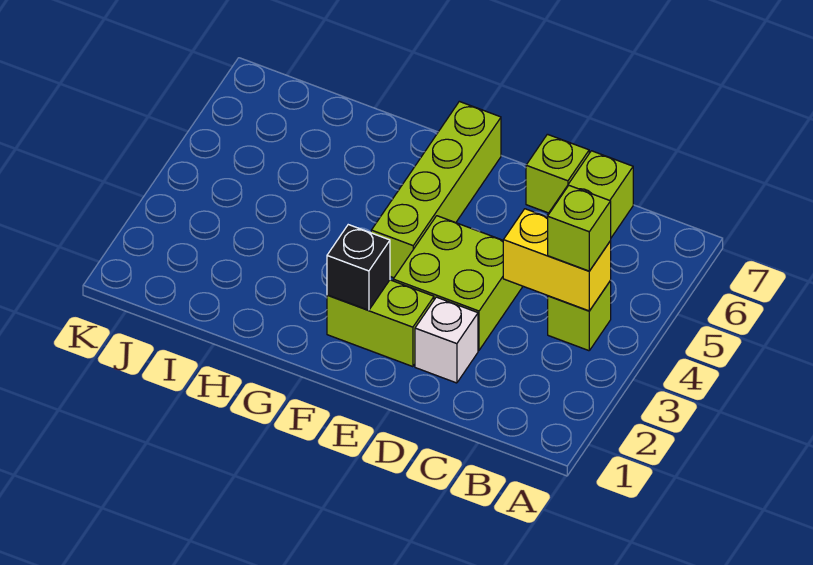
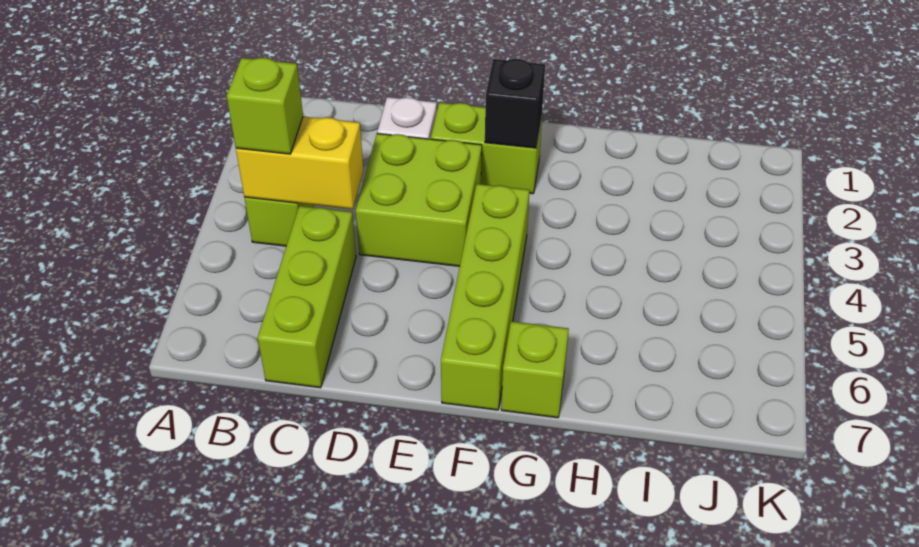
lime brick D7 level 1 -> lime brick G7 level 1

